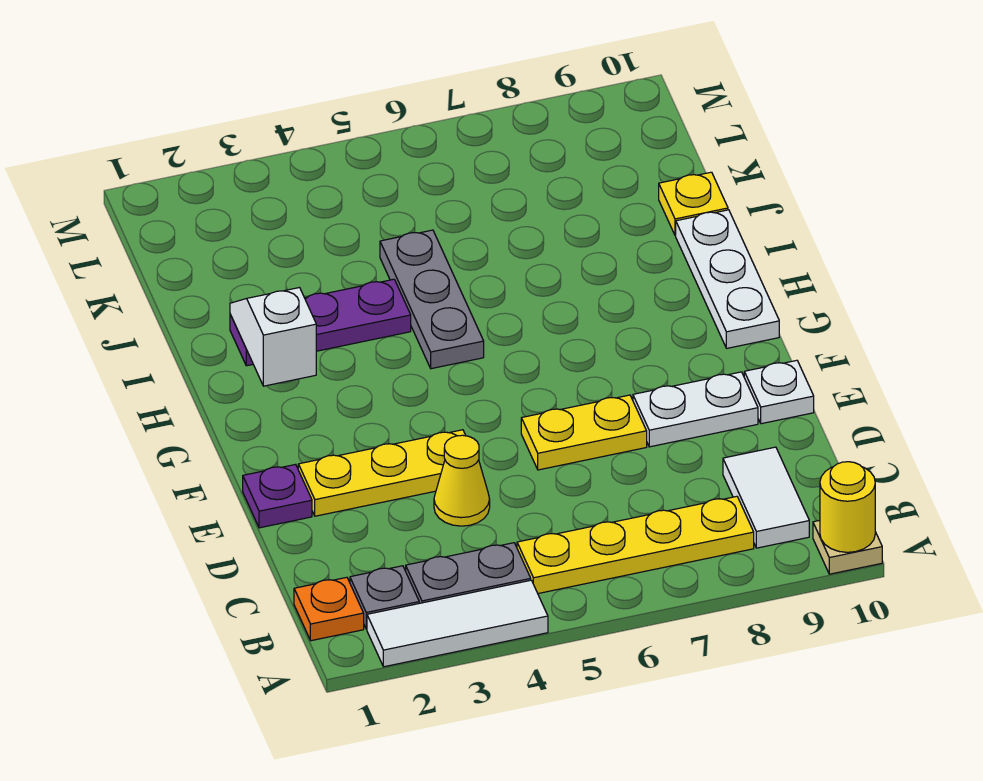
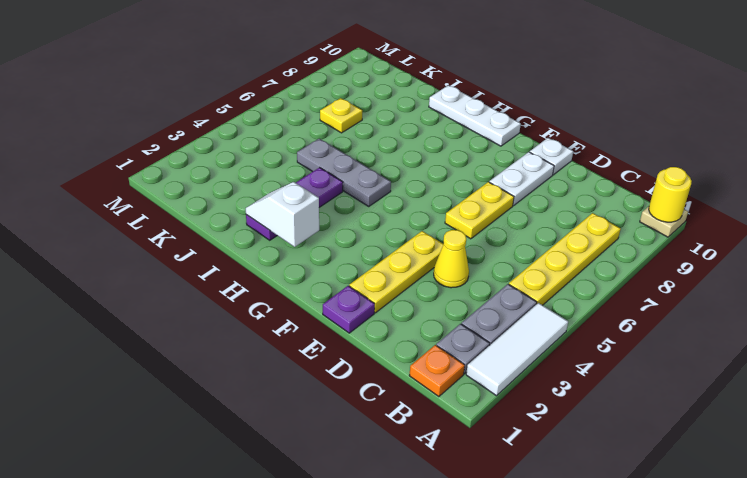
white tile B9:C9 level 1 -> none
yellow plate J10 level 1 -> yellow plate K7 level 1

